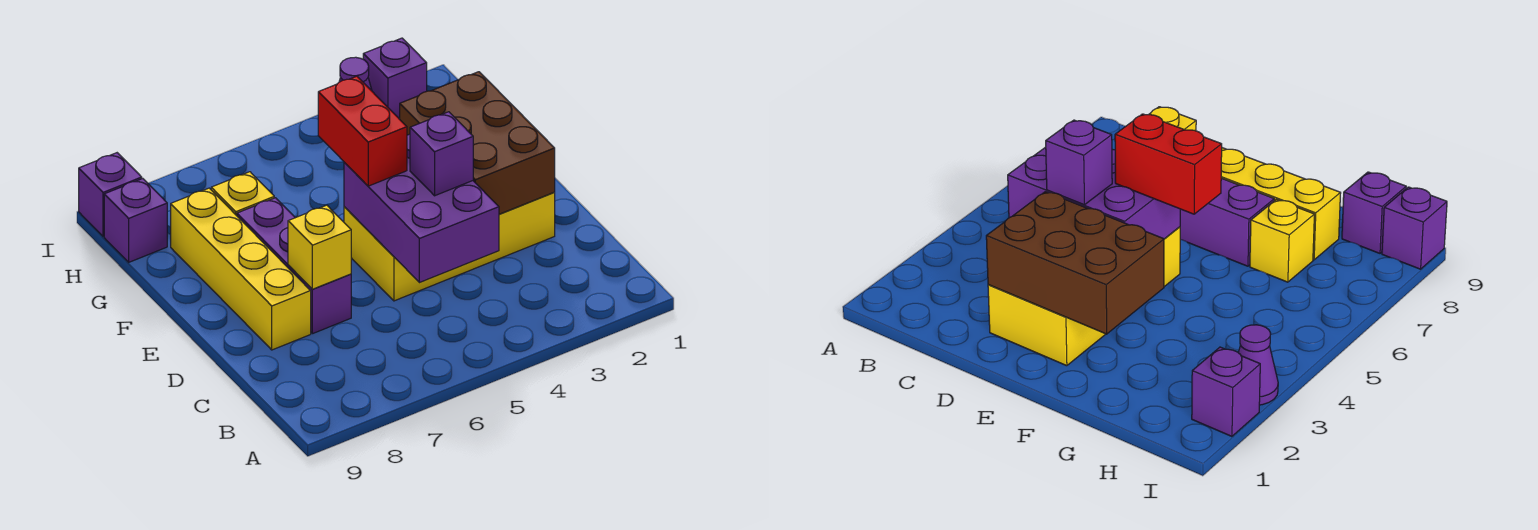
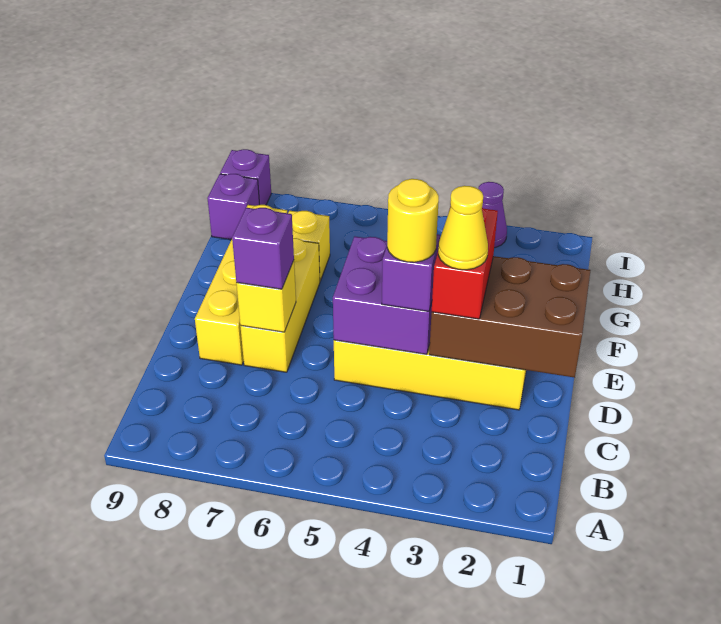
purple brick C4:E5 level 2 -> purple brick D4:E5 level 2
brown brick D2:F3 level 2 -> brown brick D1:E3 level 2
none -> yellow cone D3 level 4
none -> yellow round brick D4 level 4
purple brick D7:F7 level 1 -> yellow brick D7:F7 level 1
red brick E5:F5 level 3 -> red brick D3:E3 level 3
purple brick I2 level 1 -> purple brick D7 level 3

